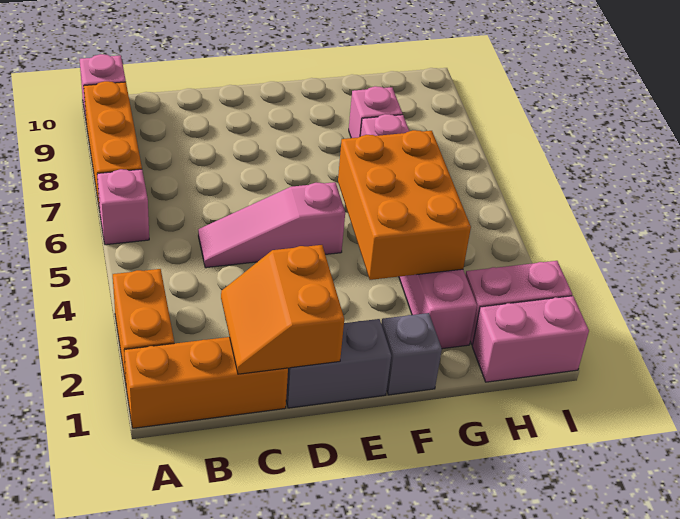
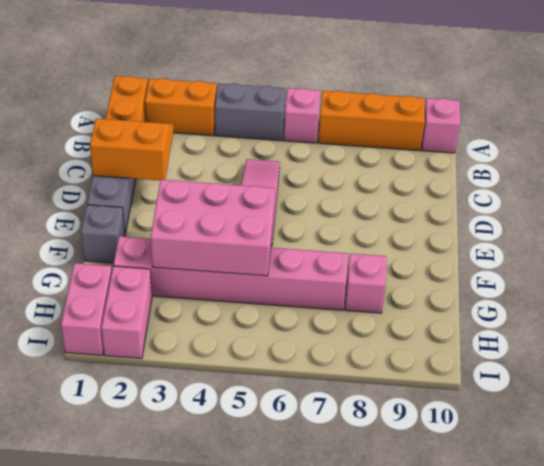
none -> grey brick A4:A5 level 1
orange brick F3:G5 level 2 -> pink brick F3:G5 level 2

